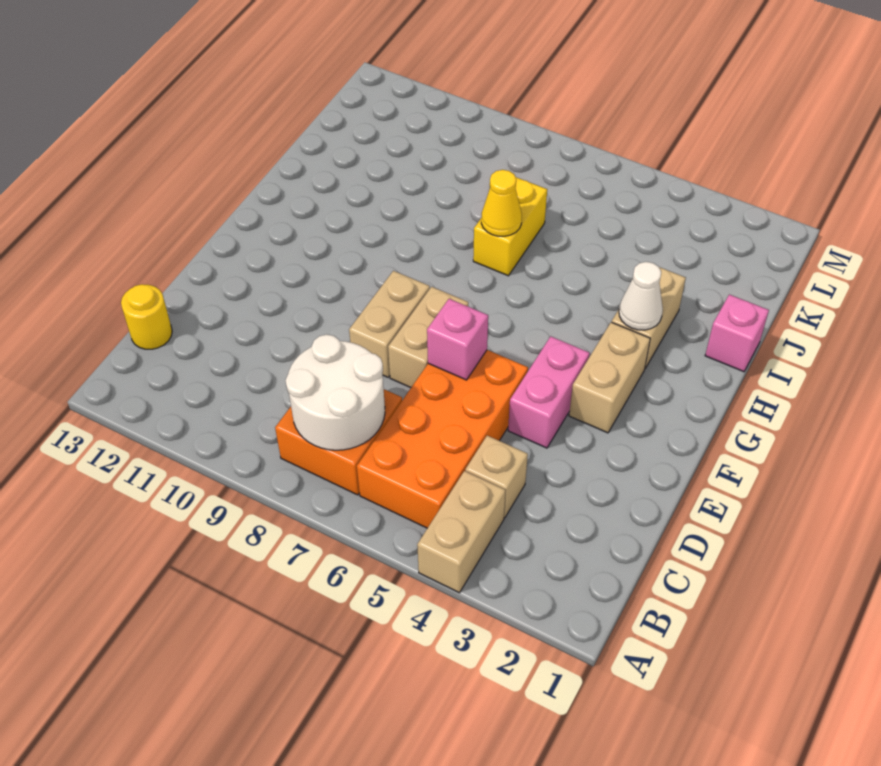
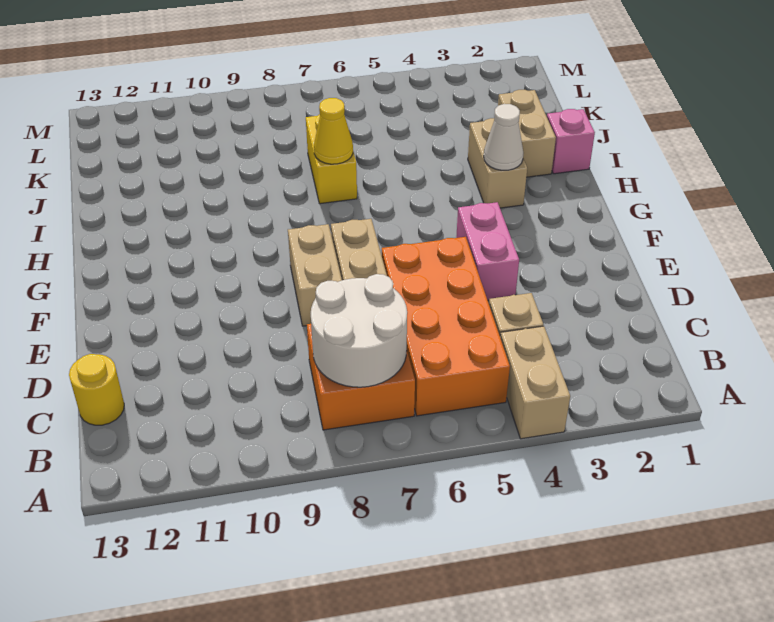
pink brick E6 level 2 -> none
tan brick F3:G3 level 1 -> tan brick I2:J2 level 1

